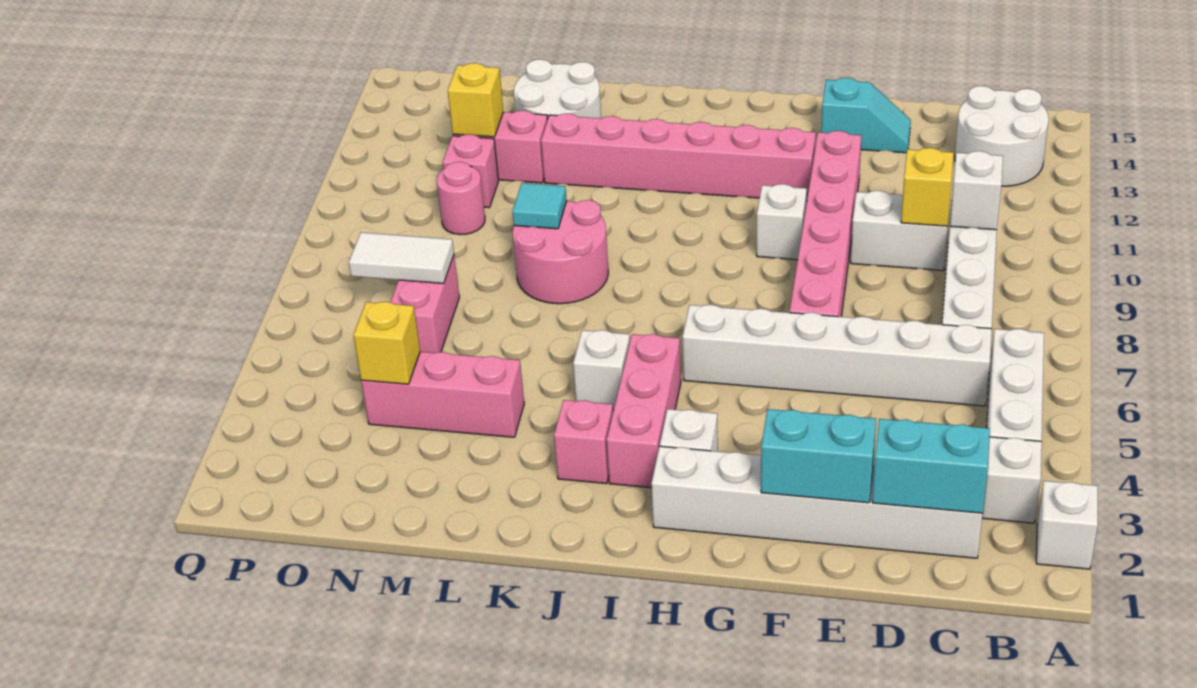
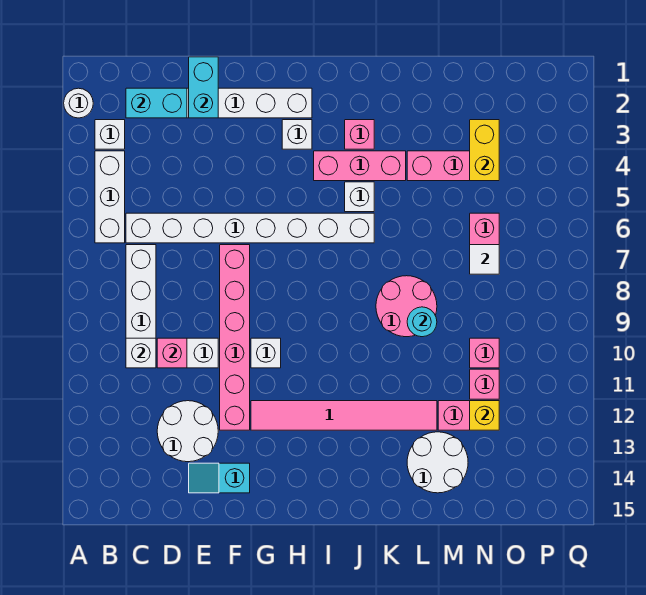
white brick A2 level 1 -> white round brick A2 level 1
white round brick B13:C14 level 1 -> white round brick D12:E13 level 1
white brick C6:H6 level 1 -> white brick C6:J6 level 1
yellow brick D10 level 2 -> pink brick D10 level 2
cyan brick E2:F2 level 2 -> cyan brick E1:E2 level 2
pink brick G12:L12 level 1 -> pink tile G12:L12 level 1
pink brick I3:I5 level 1 -> pink brick I4:K4 level 1
cyan tile L9 level 2 -> cyan round brick L9 level 2
yellow brick N4 level 2 -> yellow brick N3:N4 level 2
white tile N7:O7 level 2 -> white tile N7 level 2
pink round brick N10 level 1 -> pink brick N10 level 1

